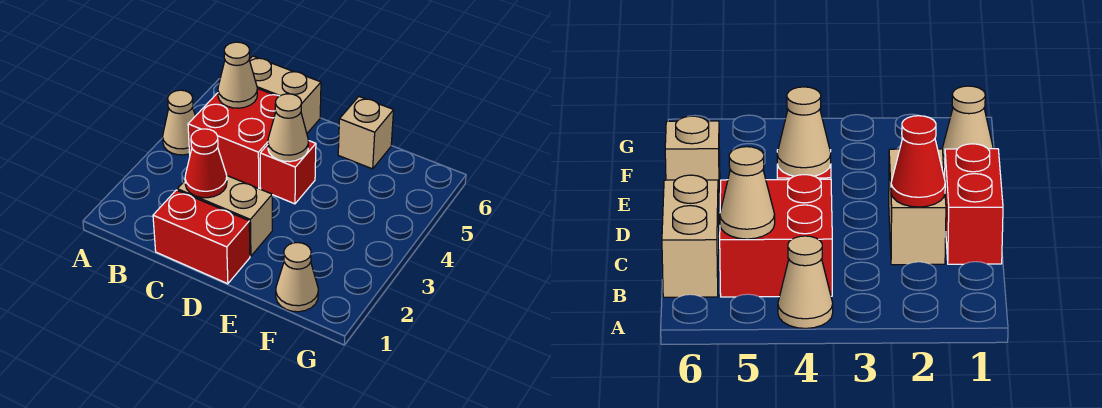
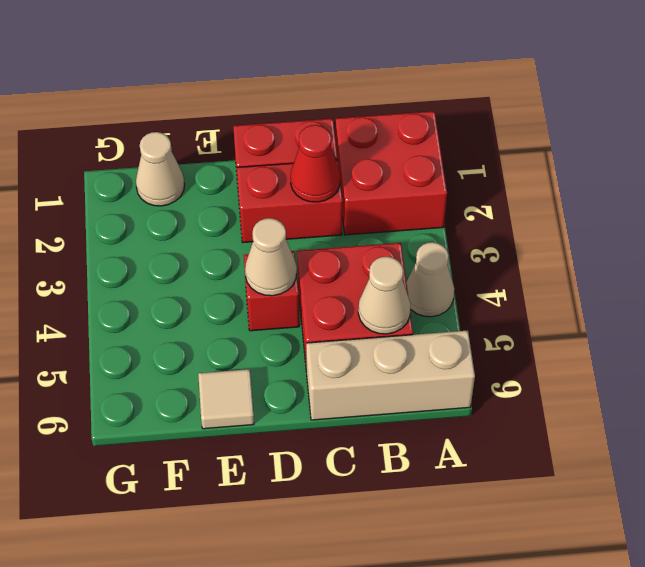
none -> red brick A1:B2 level 1
tan brick B6:C6 level 1 -> tan brick A6:C6 level 1
tan brick C2:D2 level 1 -> red brick C2:D2 level 1
tan brick E6 level 1 -> tan tile E6 level 1

